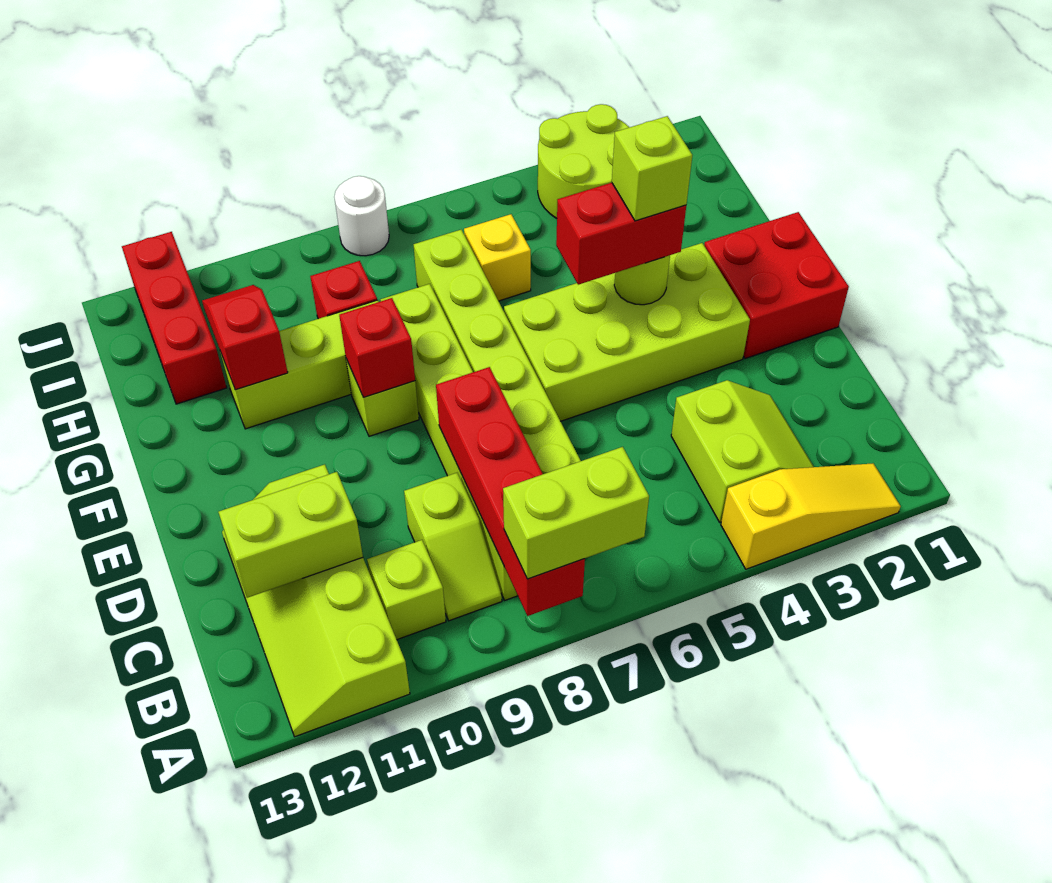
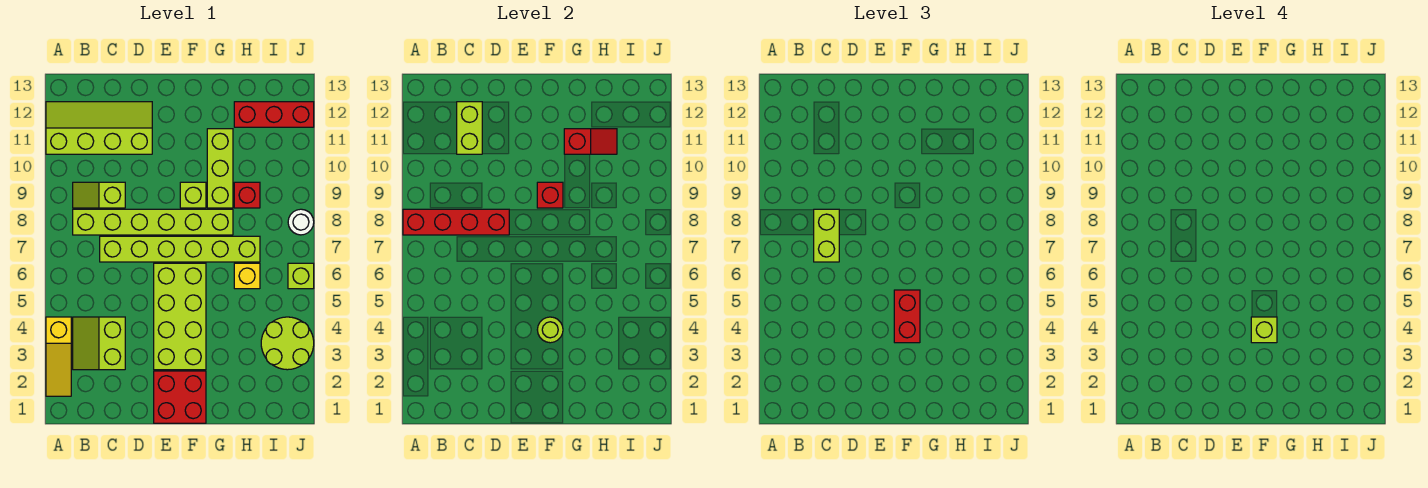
lime brick A7:A8 level 3 -> lime brick C7:C8 level 3
lime slope B3:C4 level 1 top 4 -> lime slope B3:C4 level 1 top C
lime brick B10 level 1 -> lime brick J6 level 1

